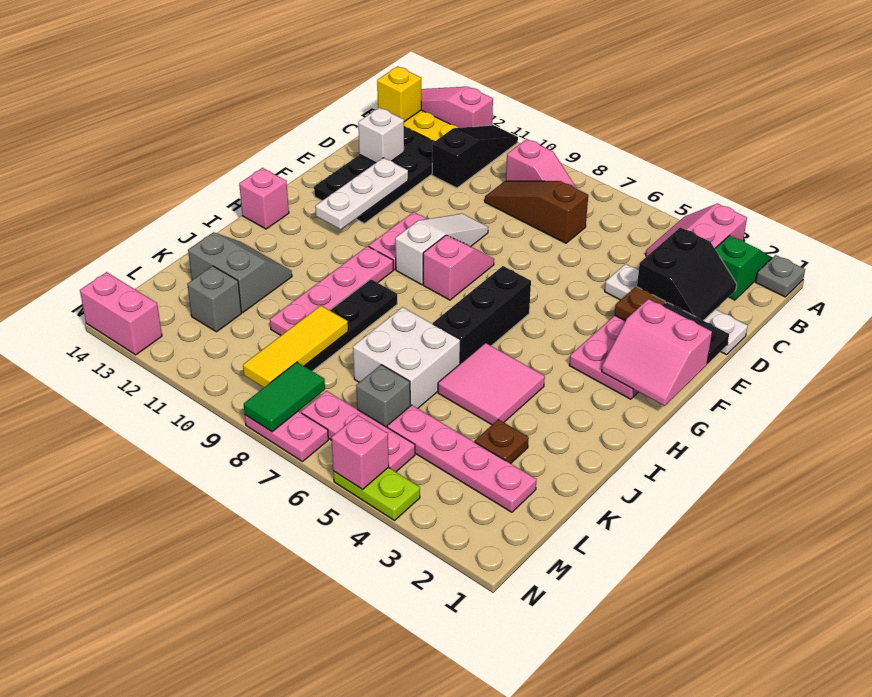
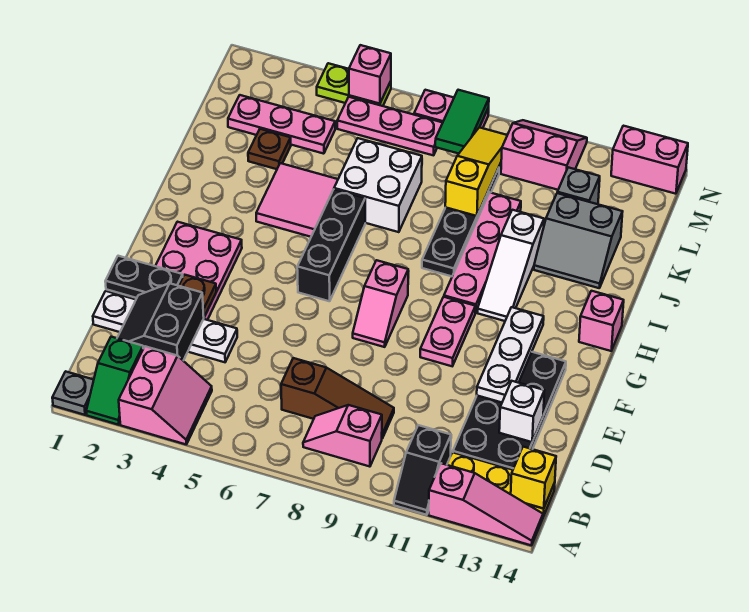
black slope A11:C11 level 1 top C -> black slope A11:B11 level 1 top B
white slope E9:G9 level 1 top G -> white slope H11:J11 level 1 top J
pink slope F1:G2 level 2 top F -> pink slope M10:N11 level 1 top M
yellow tile K9:M9 level 2 -> yellow slope K9:M9 level 2 top K
pink plate L2:L5 level 1 -> pink plate L2:L4 level 1
grey brick L6 level 1 -> none

